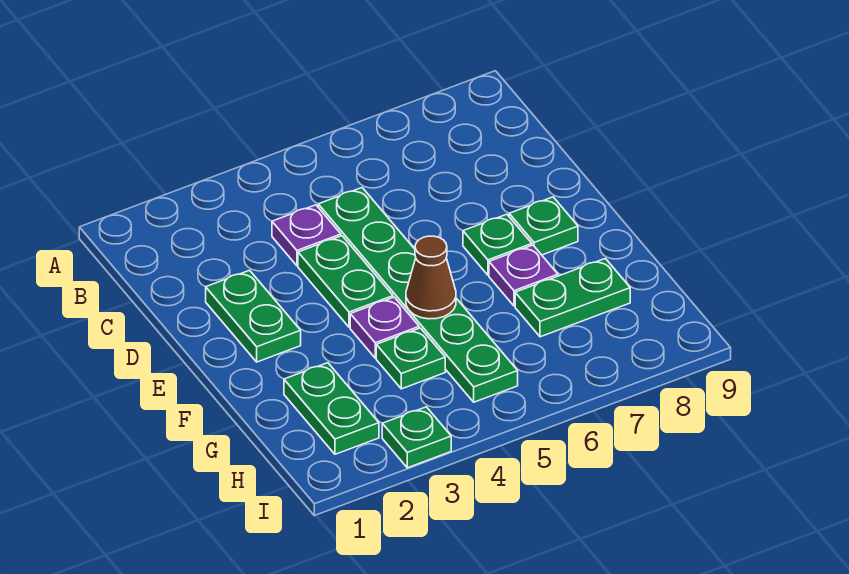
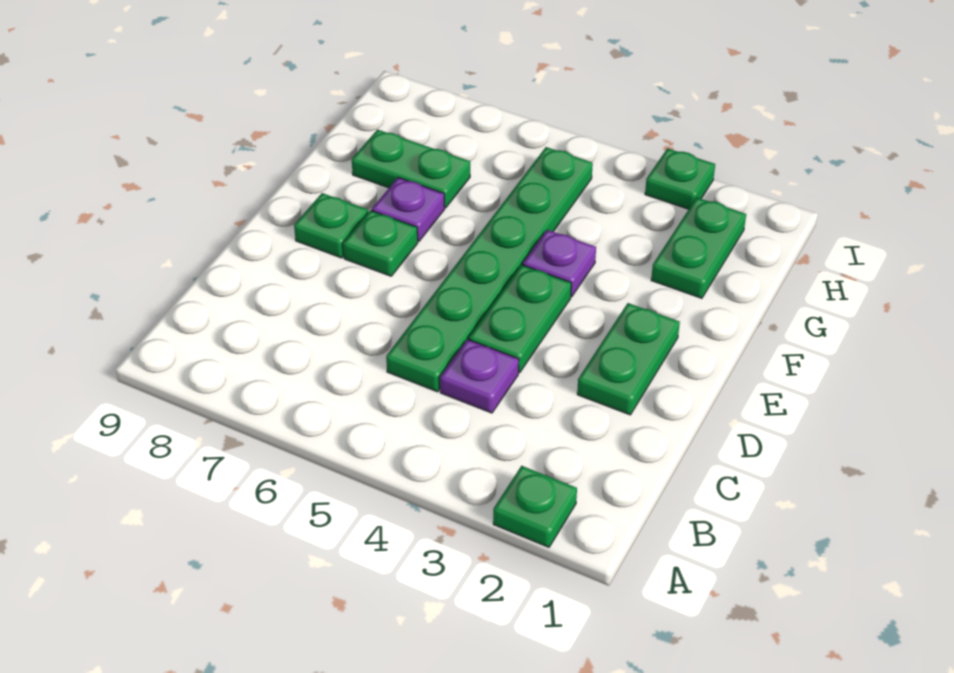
brown cone F5 level 2 -> none
green plate G4 level 1 -> green plate A2 level 1

